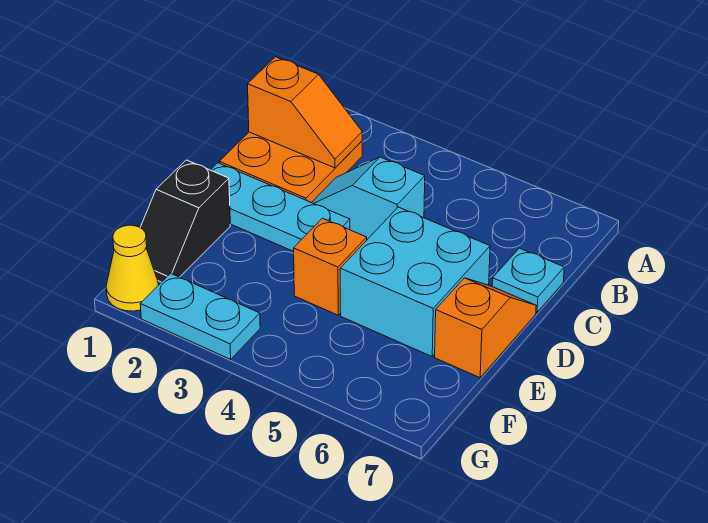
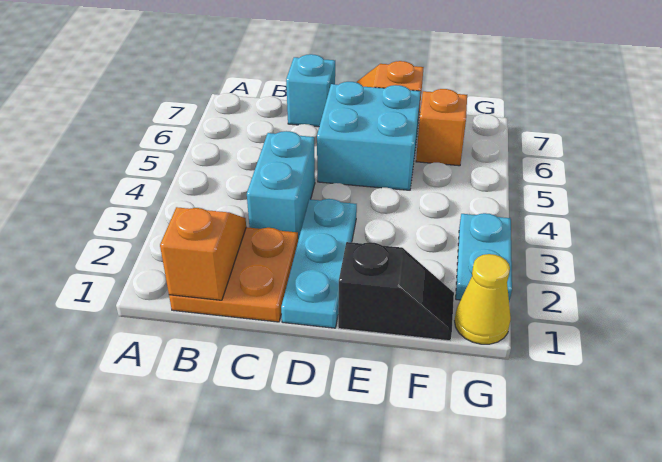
cyan slope C3:C4 level 1 top 4 -> cyan brick C3:C4 level 1
cyan plate C7 level 1 -> cyan brick C7 level 1
orange brick E4 level 1 -> orange brick F6 level 1

